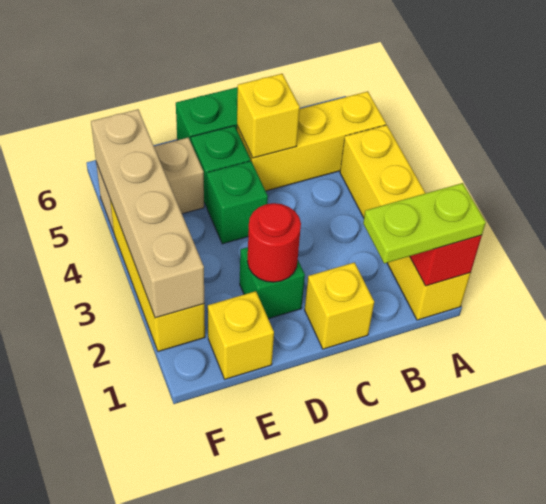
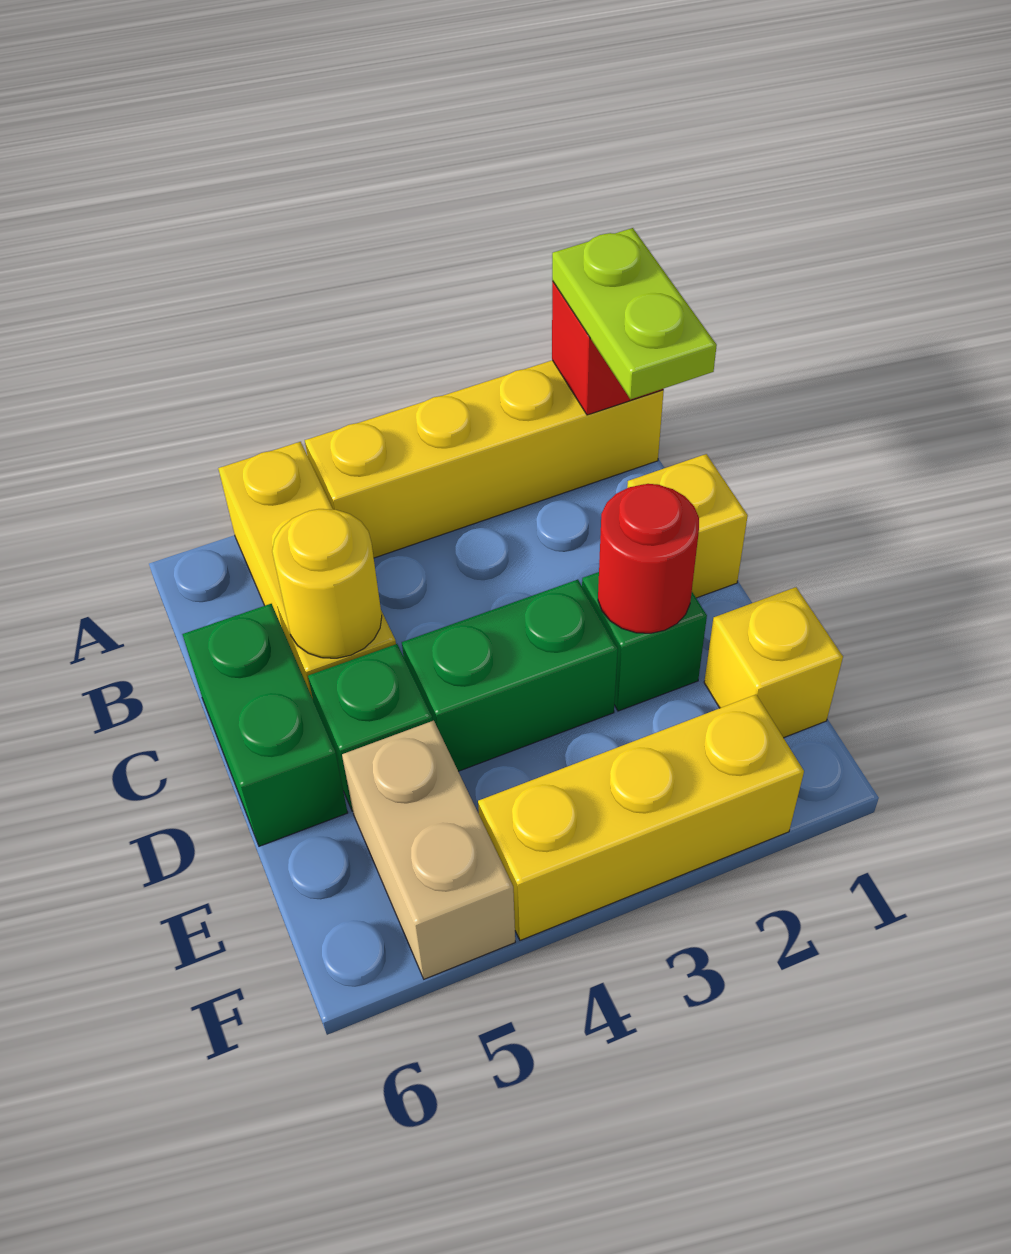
yellow brick C5 level 2 -> yellow round brick C5 level 2
green brick D4 level 1 -> green brick D3:D4 level 1
tan brick F2:F5 level 2 -> none

